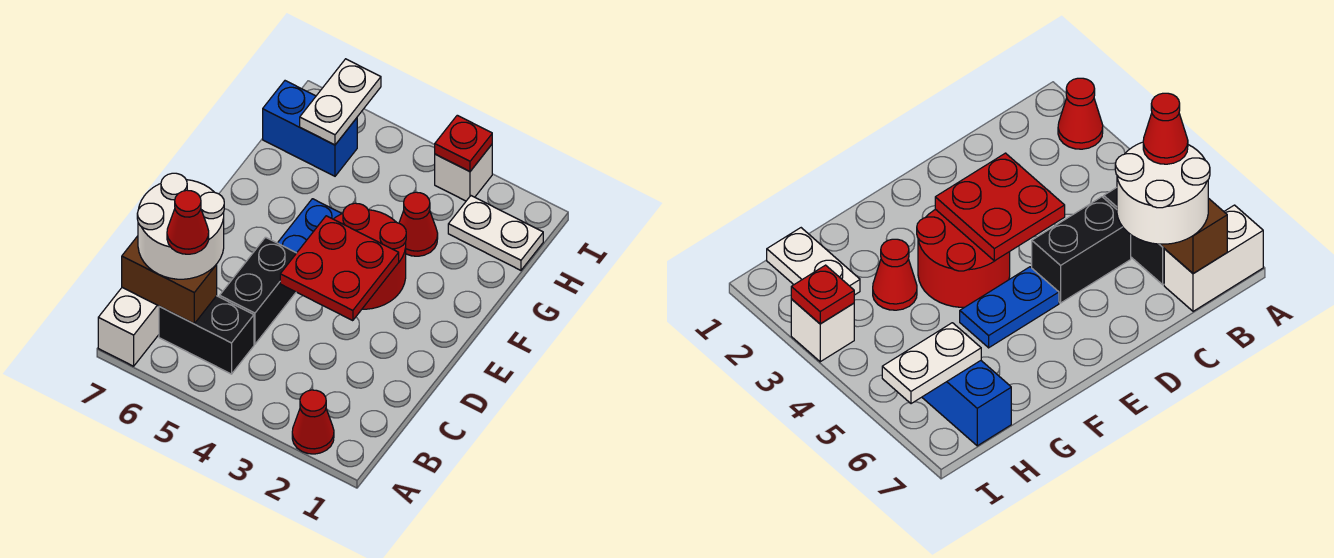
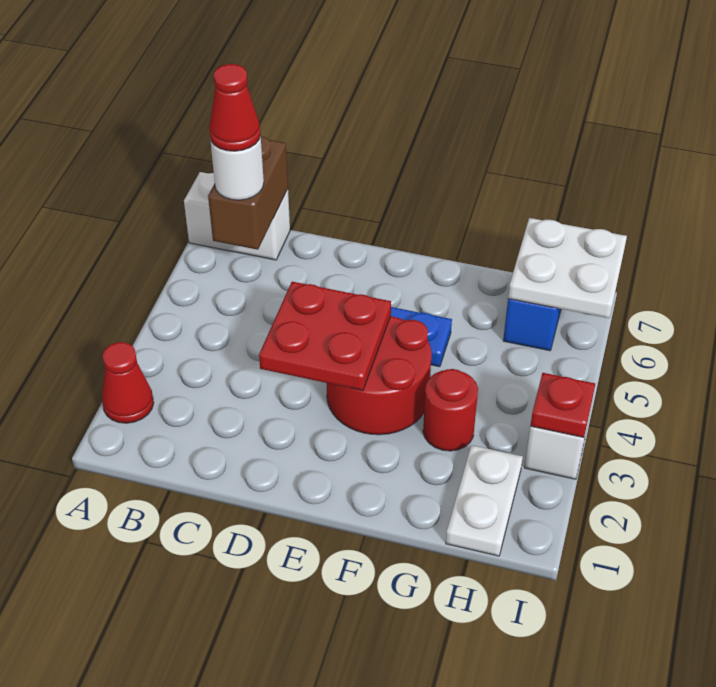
black brick B5:B6 level 1 -> none
white round brick B6:C7 level 3 -> white round brick B6 level 3
black brick C5:D5 level 1 -> none
red cone G3 level 1 -> red round brick G3 level 1
white plate H6:I6 level 2 -> white plate H6:I7 level 2

